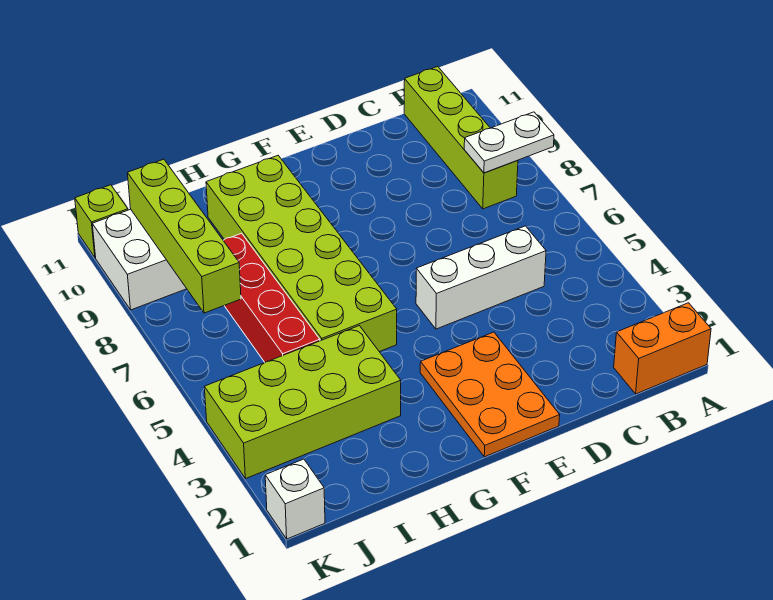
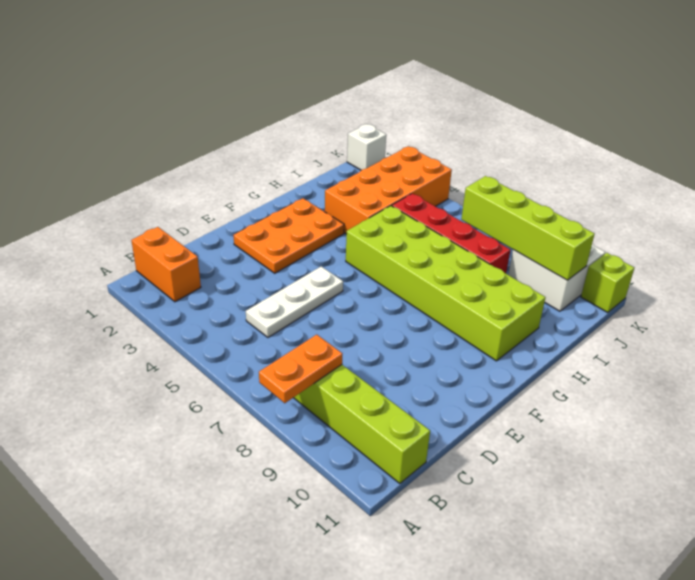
orange brick A1:B1 level 1 -> orange brick B1:B2 level 1
white plate A8:B8 level 2 -> orange plate A8:B8 level 2
white brick C5:E5 level 1 -> white plate C5:E5 level 1
orange plate E1:F3 level 1 -> orange plate E2:G3 level 1
lime brick H3:K4 level 1 -> orange brick H3:K4 level 1

